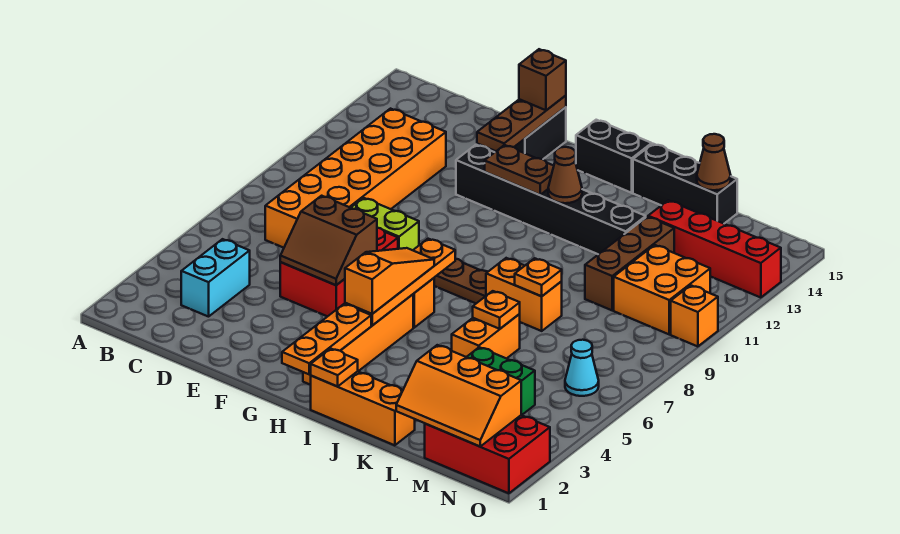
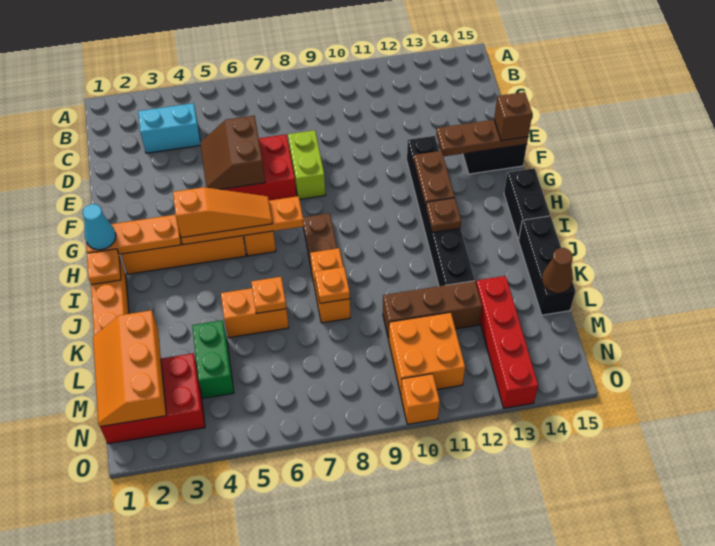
orange brick C7:D12 level 1 -> none
brown cone I12 level 2 -> brown plate I12 level 2
red brick M1:O2 level 1 -> red brick M1:N3 level 1
cyan cone N6 level 1 -> cyan cone H1 level 3

